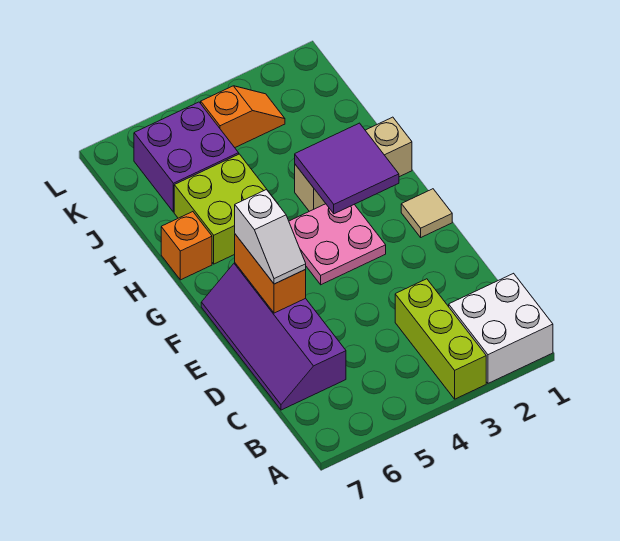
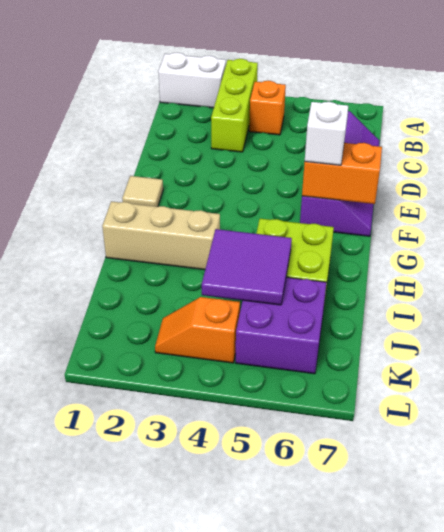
white brick A1:B2 level 1 -> white brick A1:A2 level 1
orange brick E6:F6 level 2 -> orange brick F6:F7 level 2
pink plate F3:G4 level 1 -> none
purple tile G2:H3 level 2 -> purple tile I4:J5 level 2
orange brick H7 level 1 -> orange brick B4 level 1

